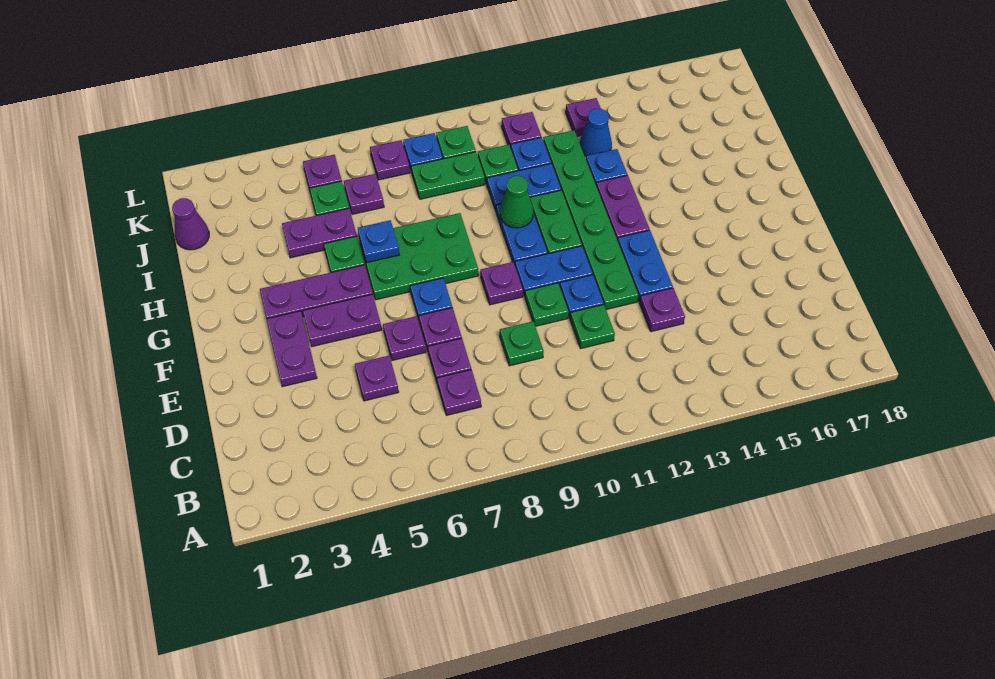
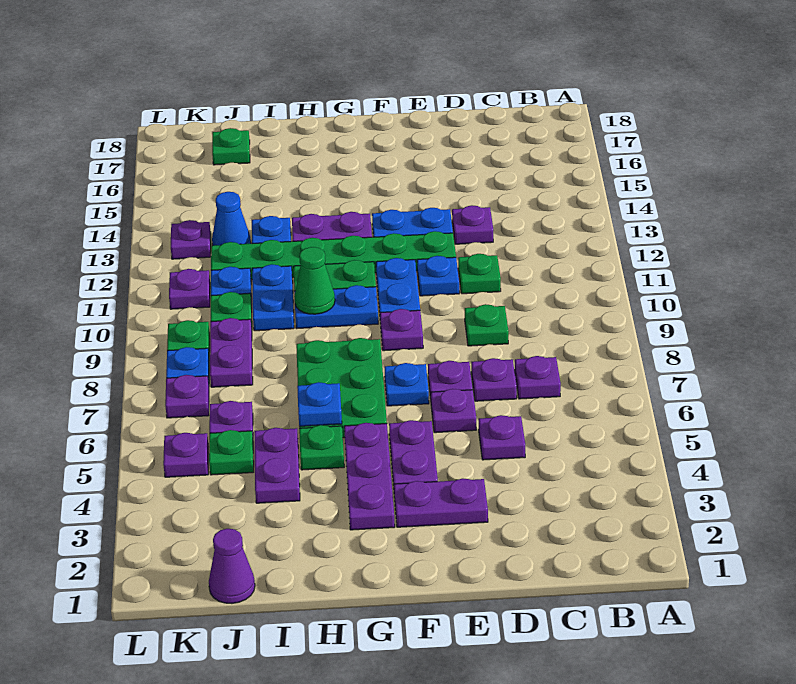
green plate E10 level 1 -> green plate J17 level 1
green plate J8:J9 level 1 -> purple plate J8:J9 level 1

